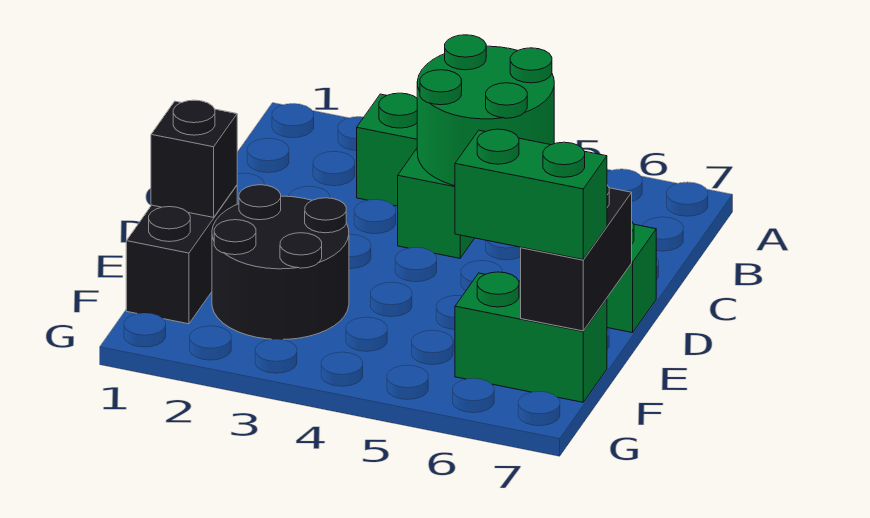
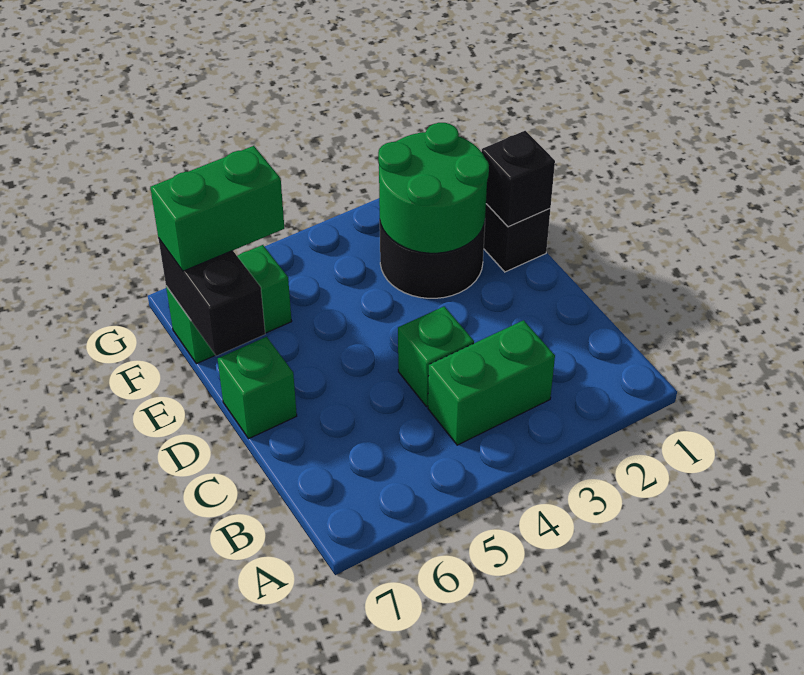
green round brick B4:C5 level 2 -> green round brick E2:F3 level 2

